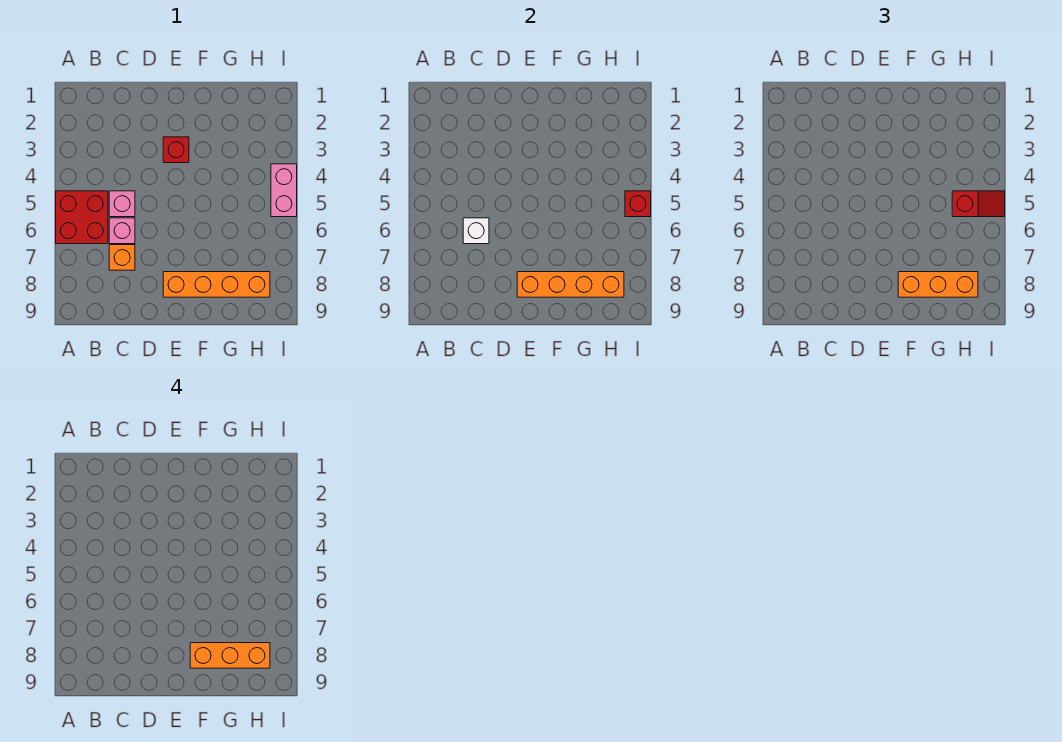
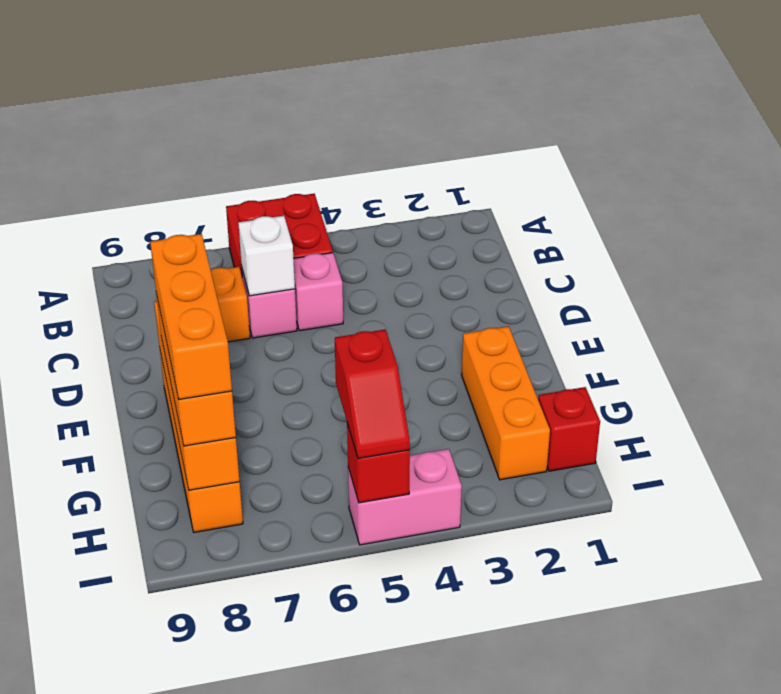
red brick E3 level 1 -> red brick H1 level 1
none -> orange brick F2:H2 level 1

